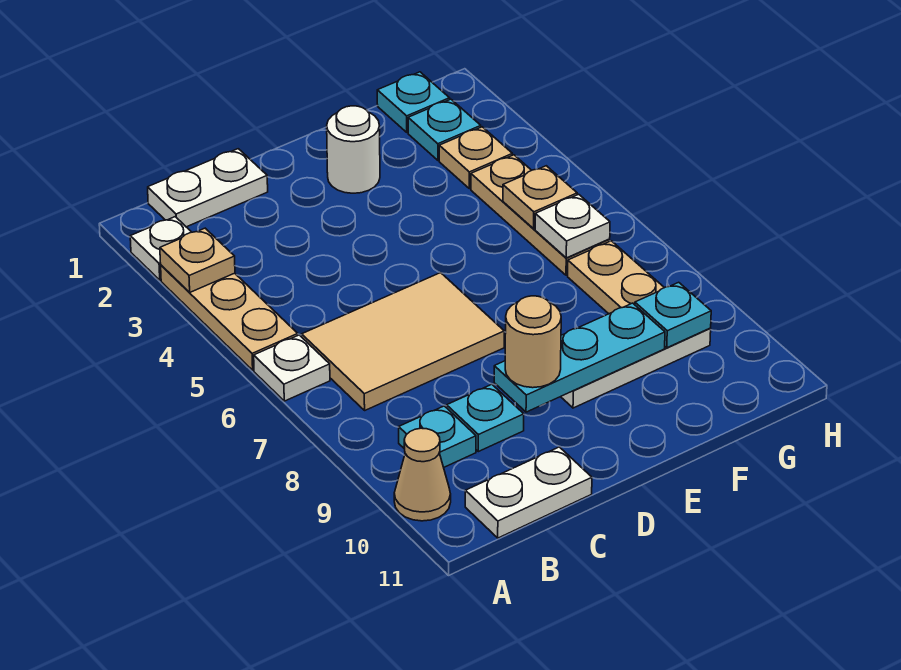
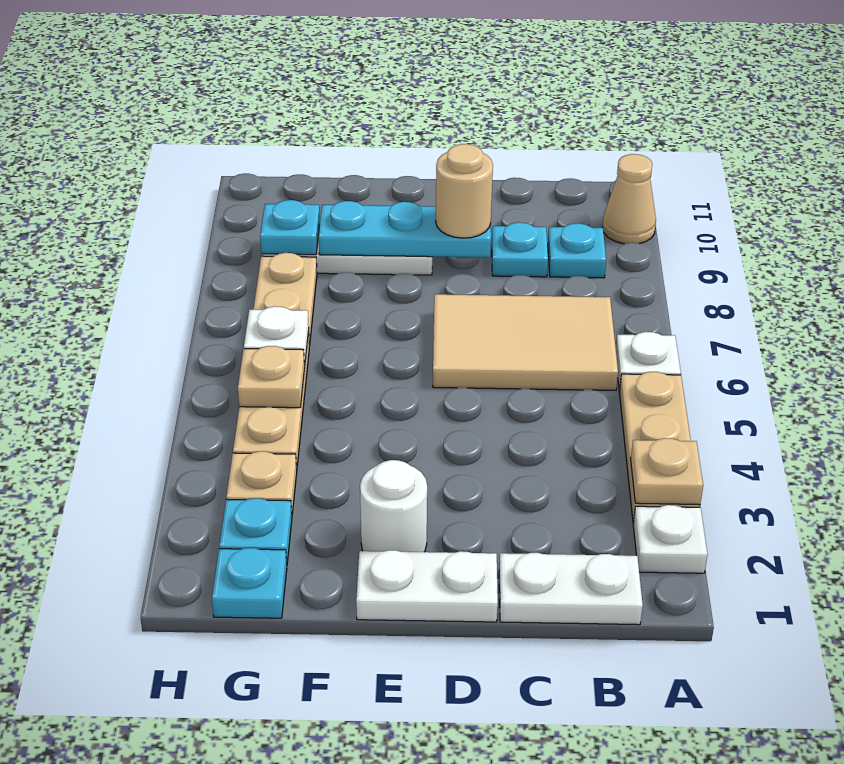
white plate B11:C11 level 1 -> white plate D1:E1 level 1

